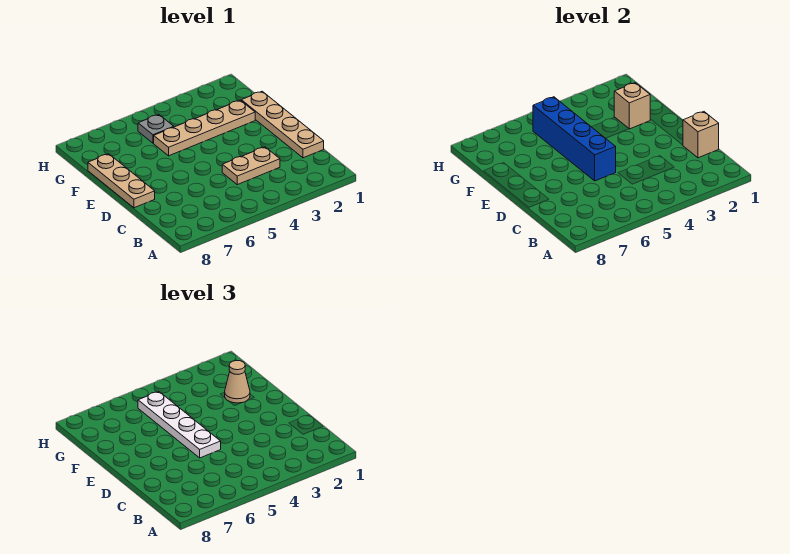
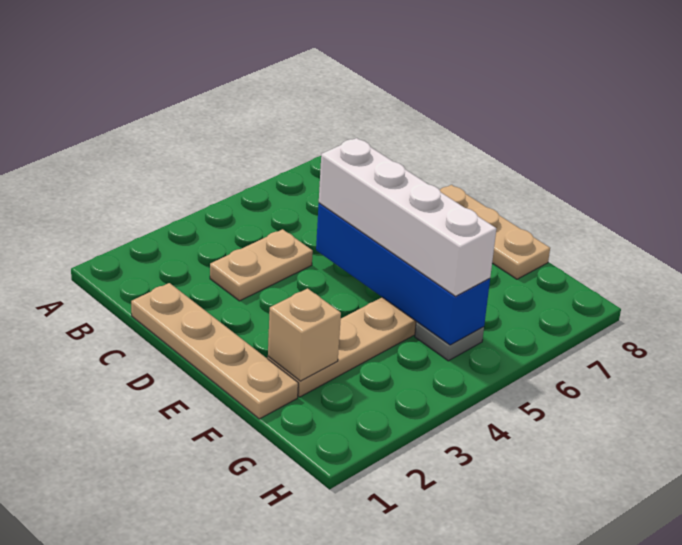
tan brick C1 level 2 -> none
white plate D5:G5 level 3 -> white brick D5:G5 level 3
tan cone F2 level 3 -> none

